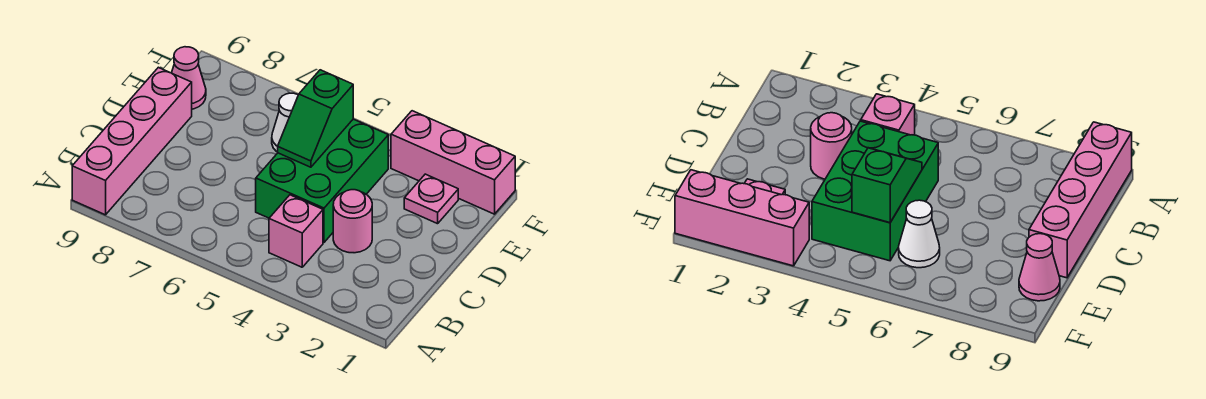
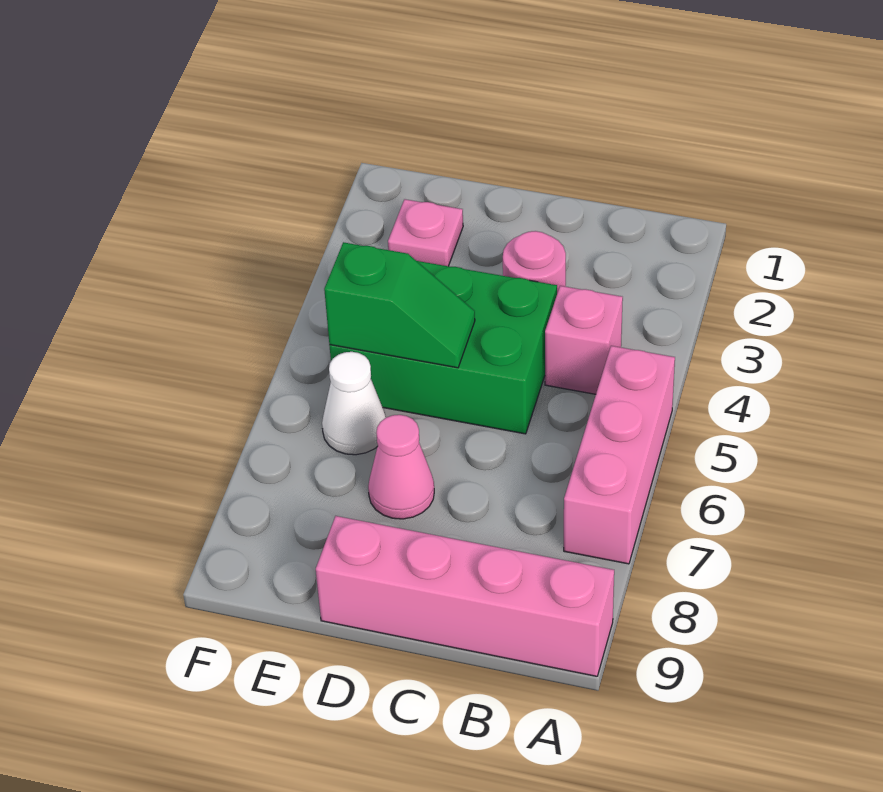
pink cone E9 level 1 -> pink cone D7 level 1
pink brick F1:F3 level 1 -> pink brick A5:A7 level 1

